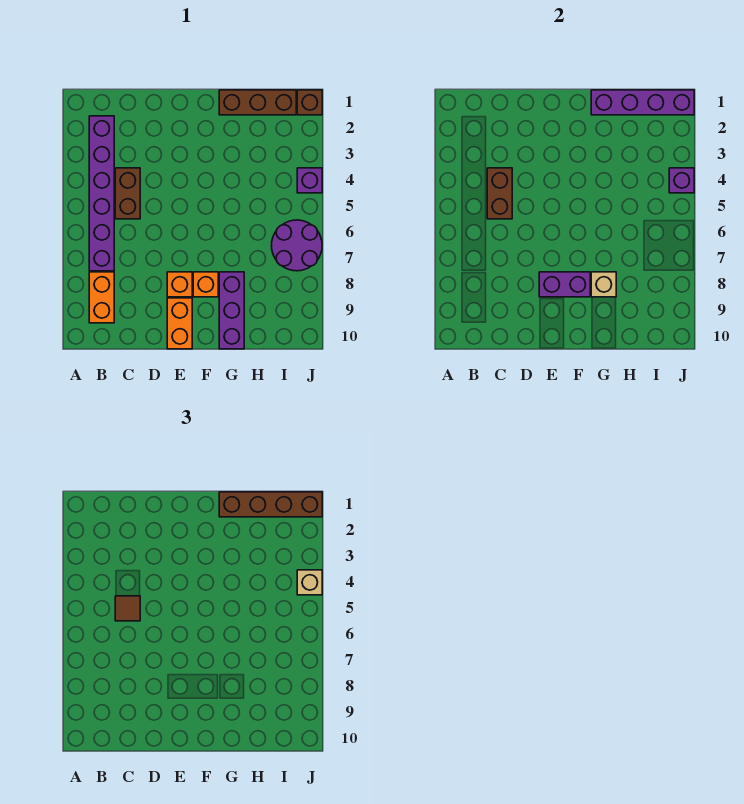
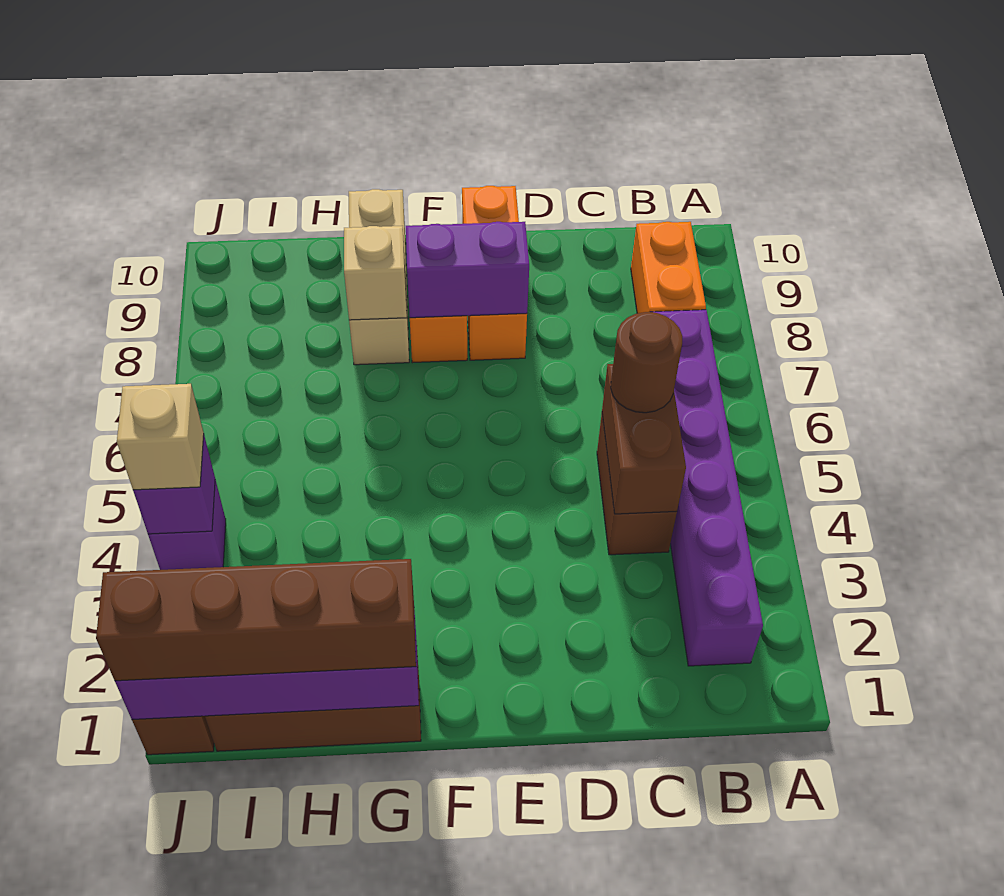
brown tile C5 level 3 -> brown round brick C5 level 3
purple brick G8:G10 level 1 -> tan brick G8:G10 level 1
purple round brick I6:J7 level 1 -> none

